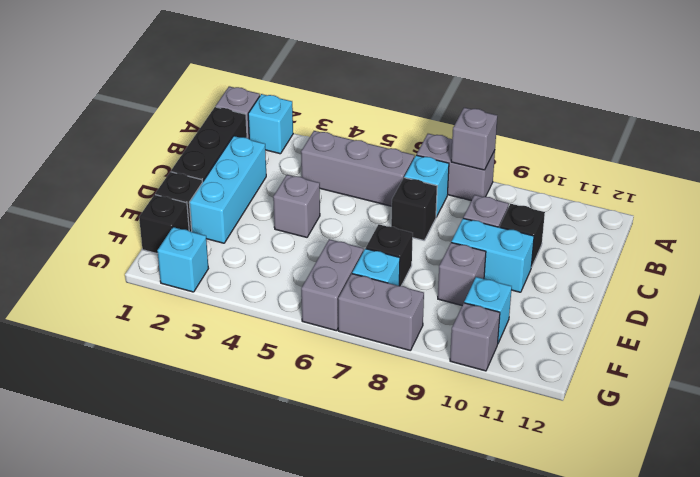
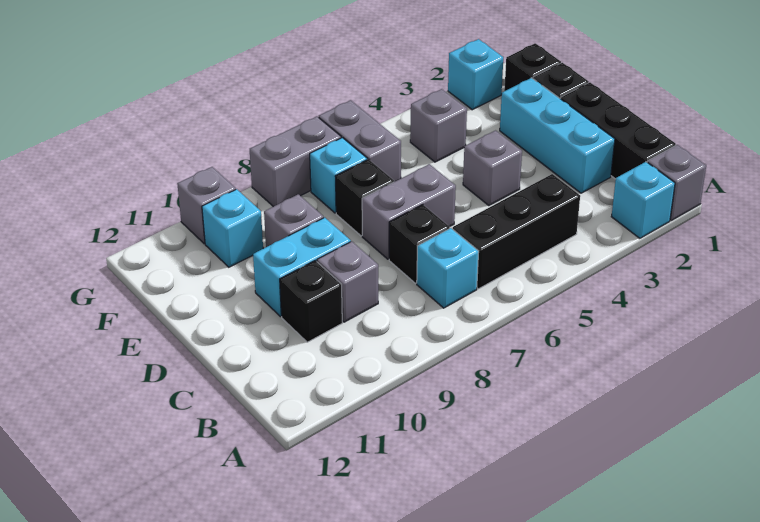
grey brick A7:A8 level 1 -> grey brick D6:D7 level 1
grey brick A8 level 2 -> grey brick F4 level 1
grey brick B4:B6 level 1 -> black brick B4:B6 level 1

